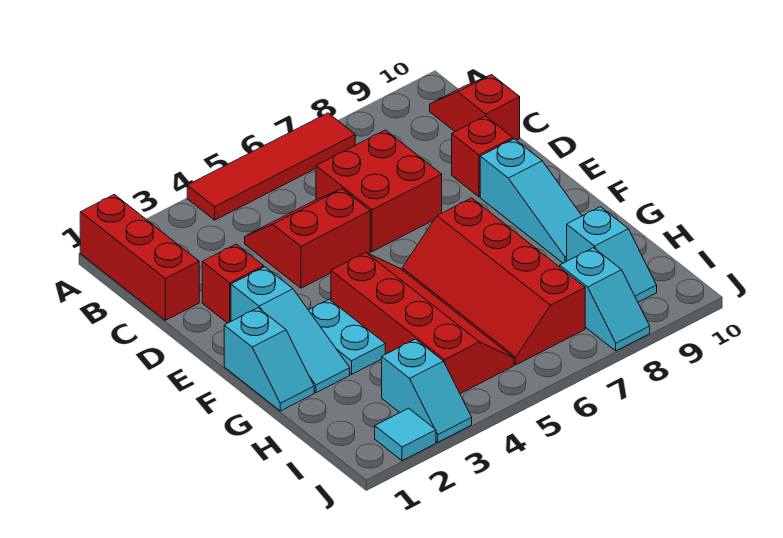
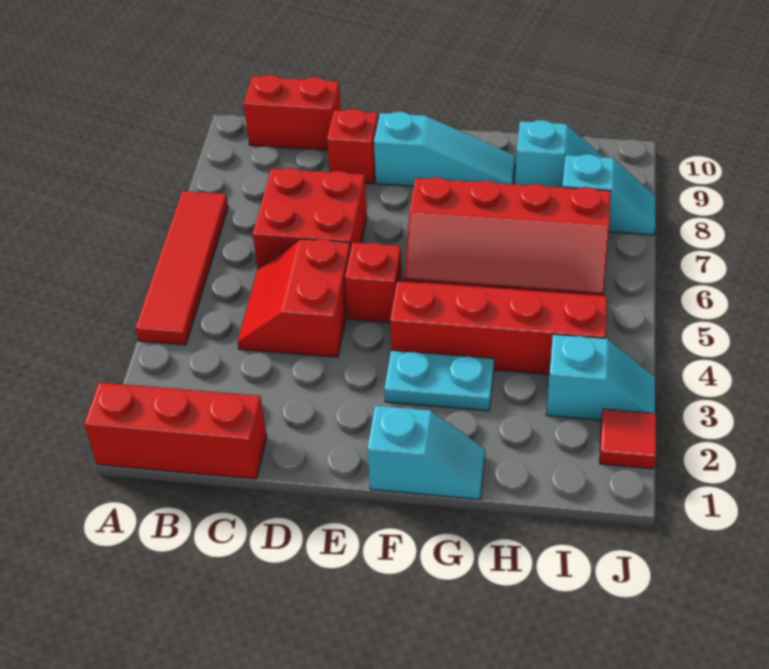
red slope B10:C10 level 1 top C -> red brick B10:C10 level 1
red brick D2 level 1 -> red brick E5 level 1
cyan slope E2:G2 level 1 top E -> none
cyan tile J2 level 1 -> red tile J2 level 1

